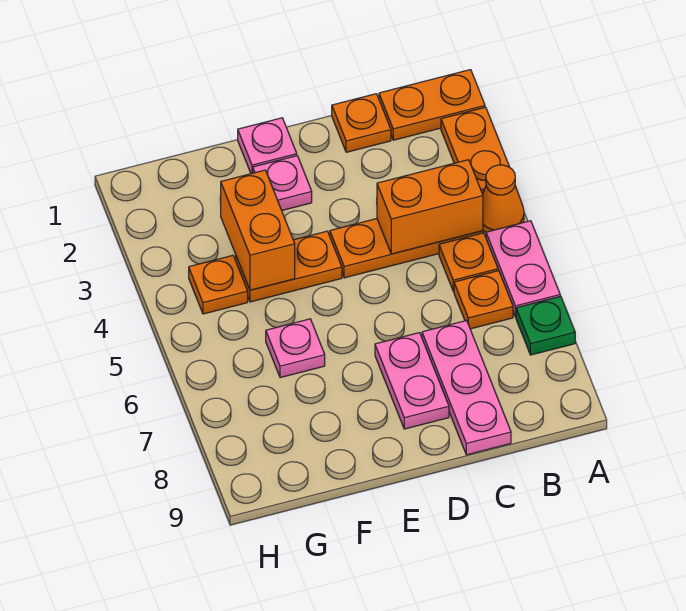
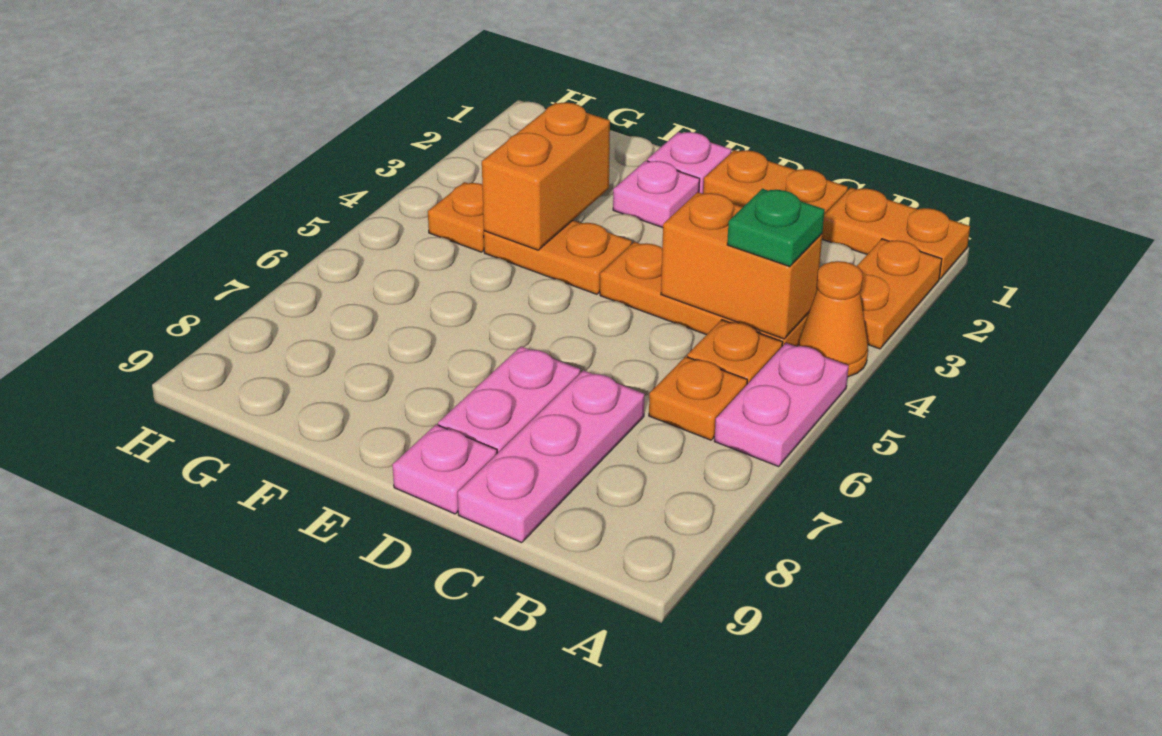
green plate A7 level 1 -> green plate B4 level 3
orange plate C1 level 1 -> orange plate C1:D1 level 1
pink plate F6 level 1 -> pink plate D9 level 1

